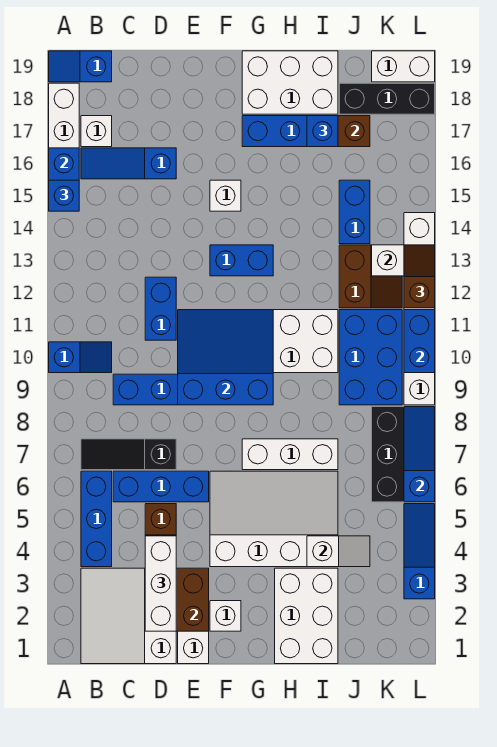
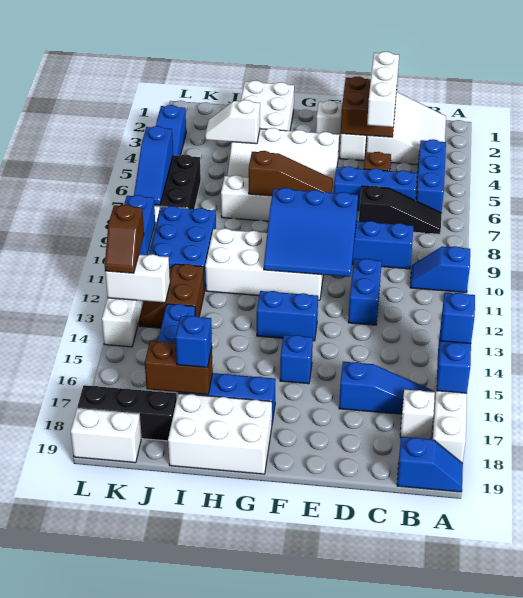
none -> brown slope F7:H7 level 2 top H
white brick F15 level 1 -> blue brick F15 level 1

